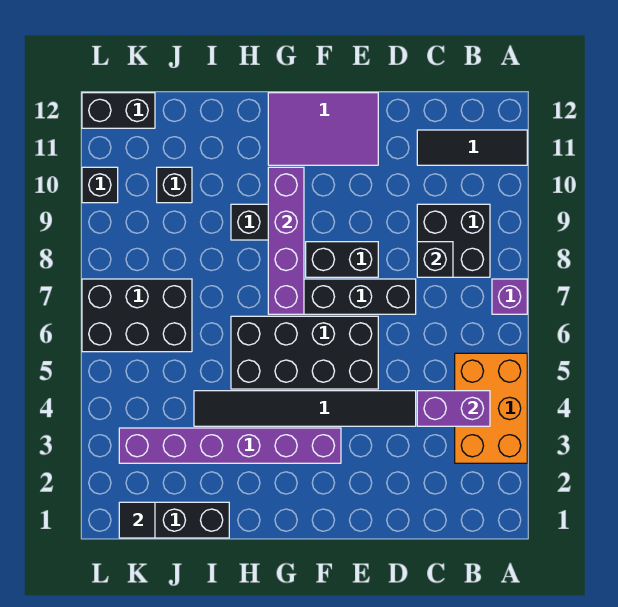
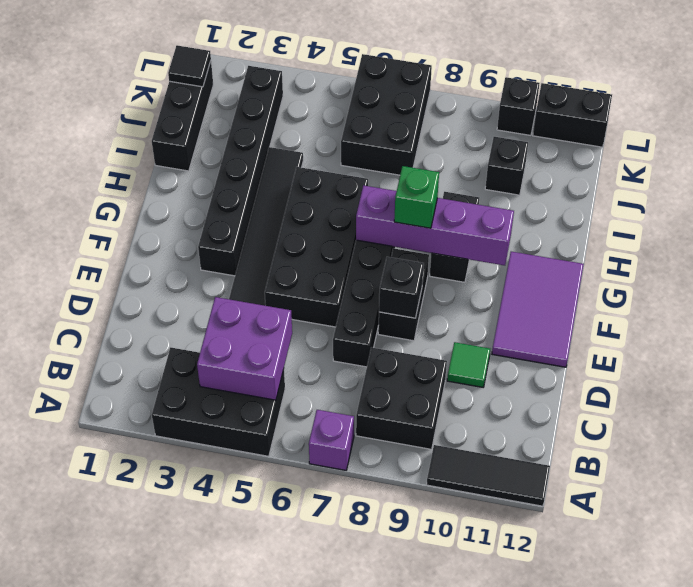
orange brick A3:B5 level 1 -> black brick A3:B5 level 1
black tile A11:C11 level 1 -> black tile A10:A12 level 1
purple brick B4:C4 level 2 -> purple brick B4:C5 level 2
black brick C8 level 2 -> black brick E8 level 2
none -> green tile D10 level 1
purple brick F3:K3 level 1 -> black brick F3:K3 level 1
none -> green brick G8 level 3
black brick K12:L12 level 1 -> black brick L11:L12 level 1

